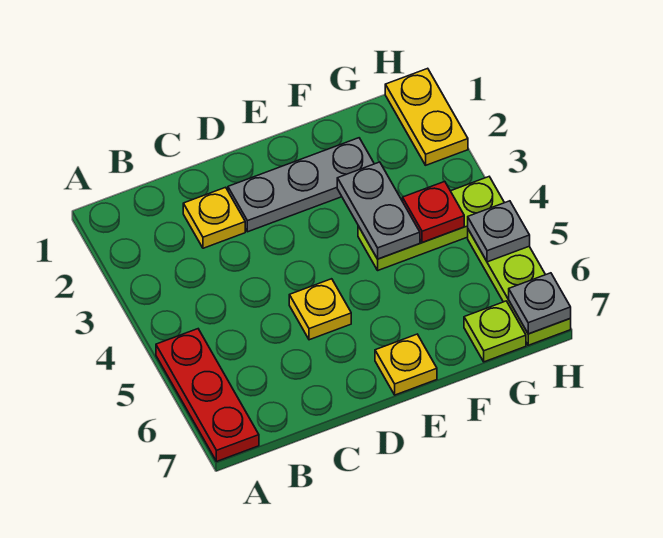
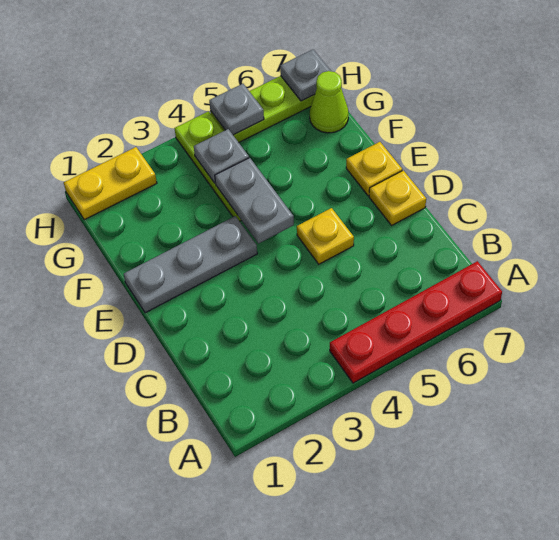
red plate A5:A7 level 1 -> red plate A4:A7 level 1
yellow plate C2 level 1 -> yellow plate D7 level 1
grey plate D2:F2 level 1 -> grey plate E1:E3 level 1
grey plate F3:F4 level 2 -> grey plate E4:F4 level 2
red plate G4 level 2 -> grey plate G4 level 2
lime plate G7 level 1 -> lime cone G7 level 1

